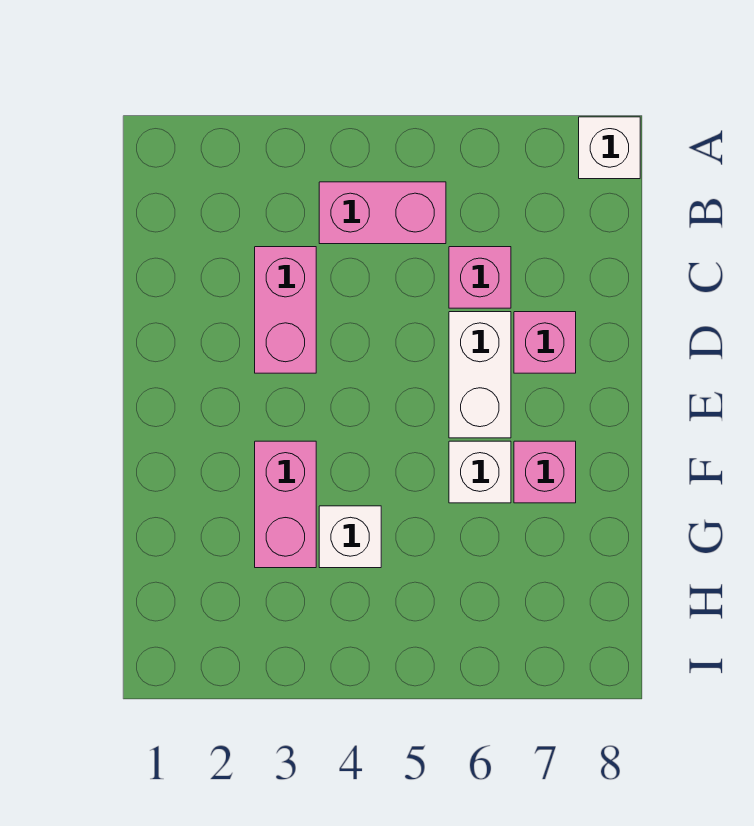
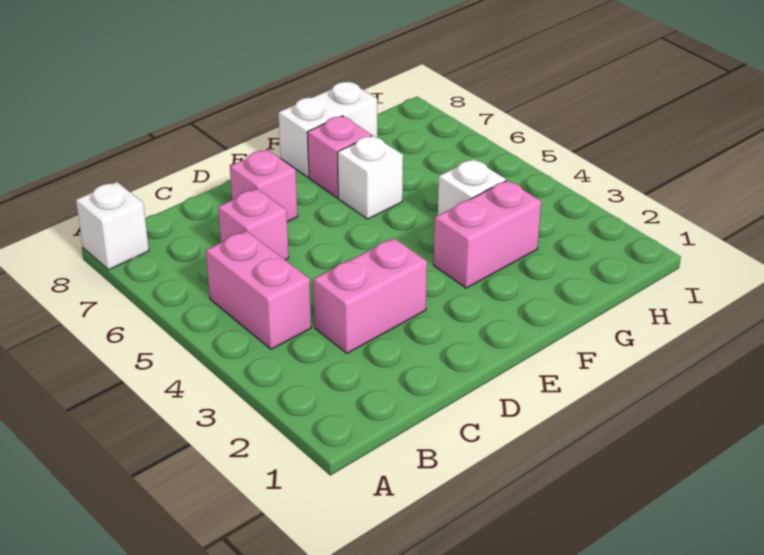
white brick D6:E6 level 1 -> white brick F8:G8 level 1

